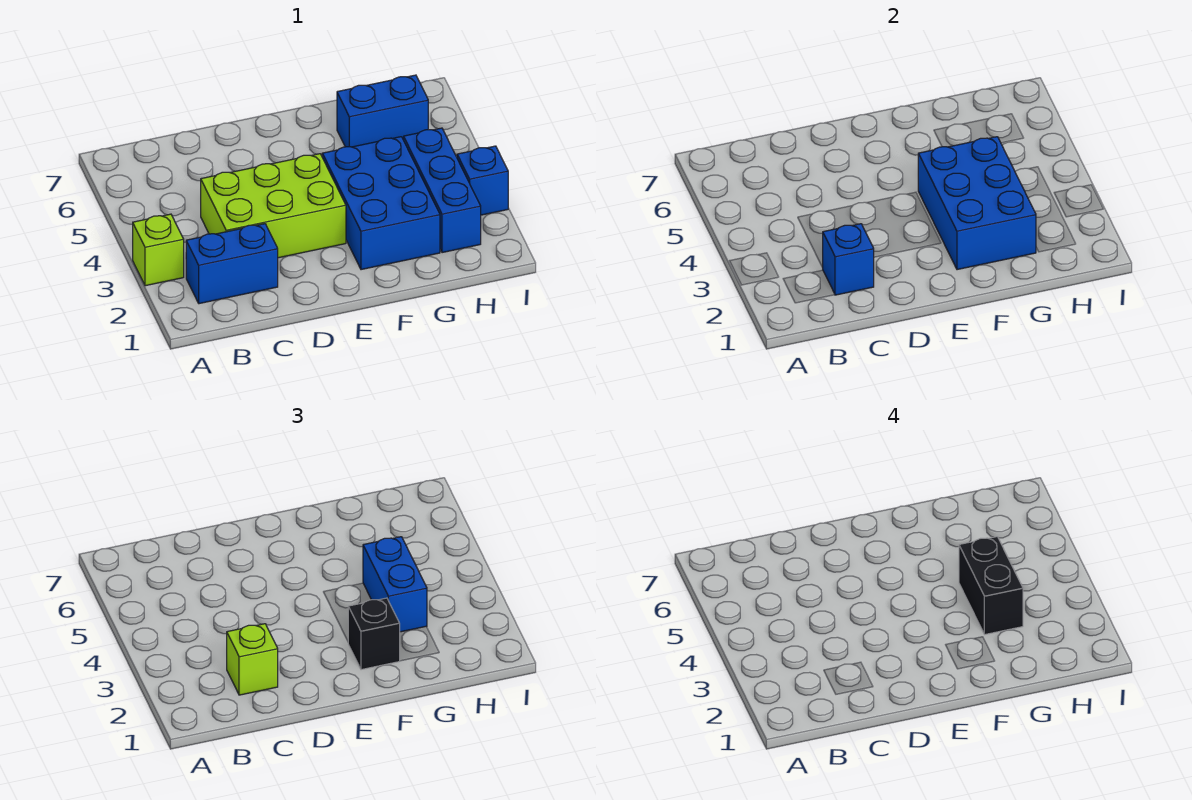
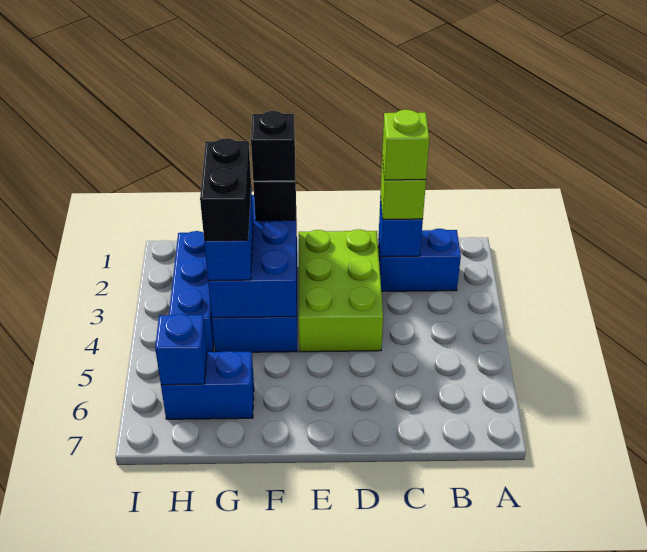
lime brick A3 level 1 -> lime brick C2 level 4
lime brick C3:E4 level 1 -> lime brick D2:E4 level 1
none -> black brick F2 level 4
blue brick I3 level 1 -> blue brick H6 level 2

